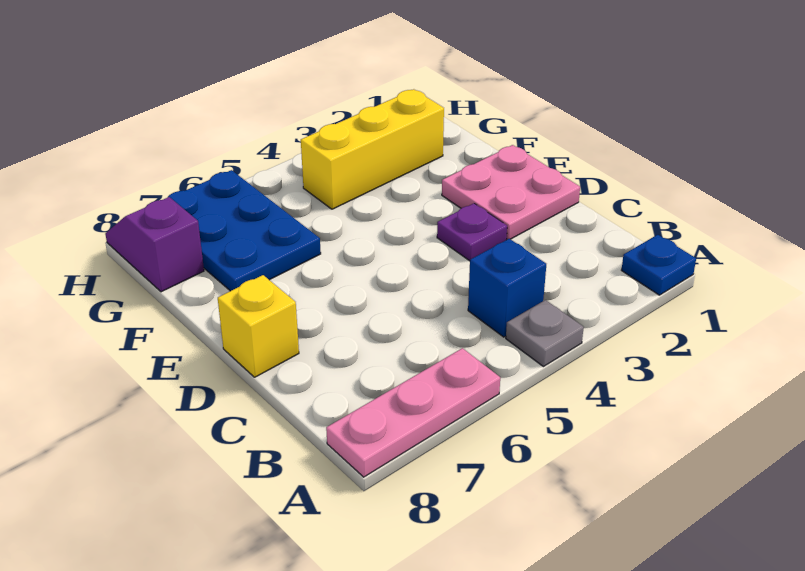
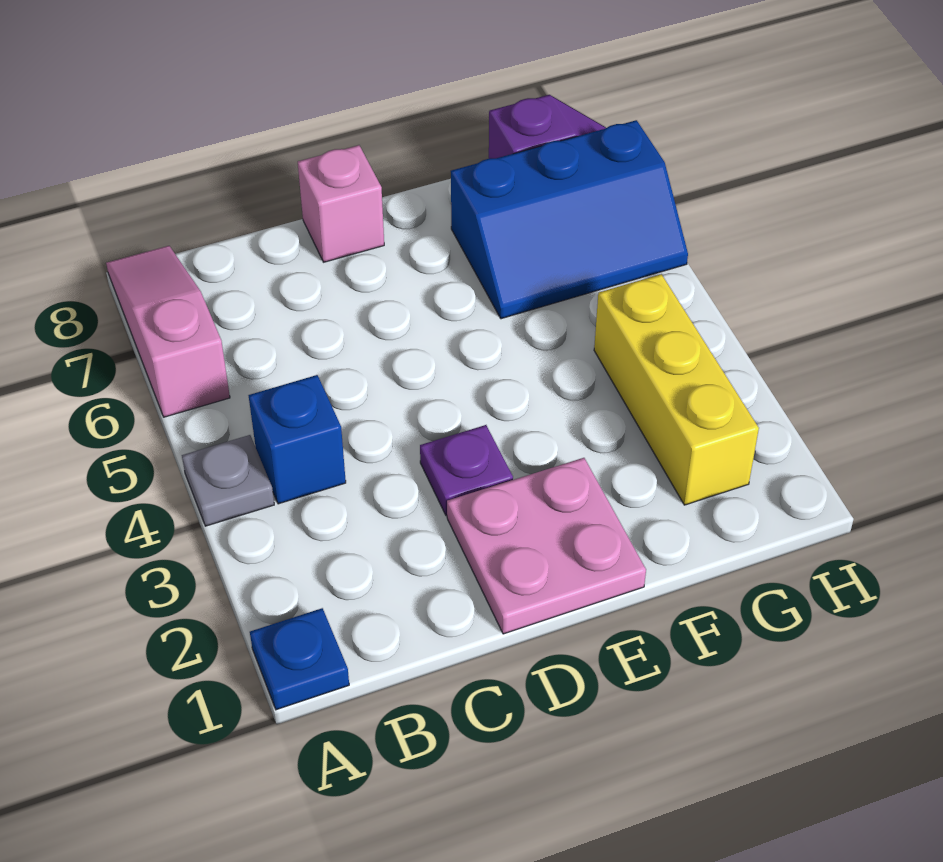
pink plate A6:A8 level 1 -> pink slope A6:A8 level 1 top 6
yellow brick D8 level 1 -> pink brick D8 level 1
blue plate F6:H7 level 1 -> blue slope F6:H7 level 1 top 7

